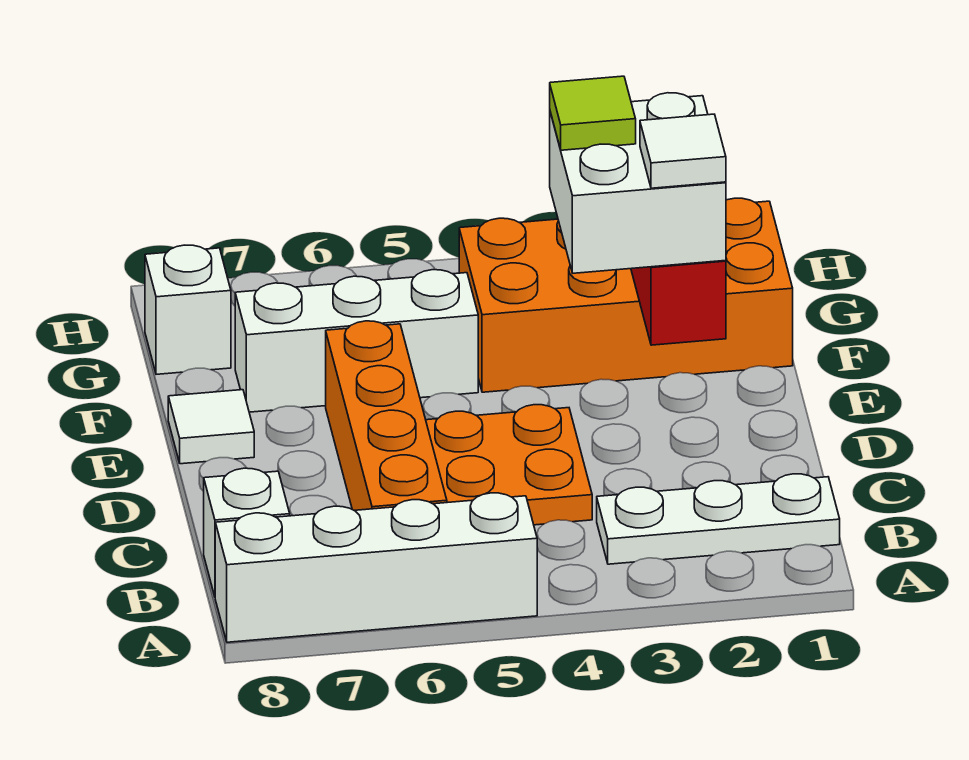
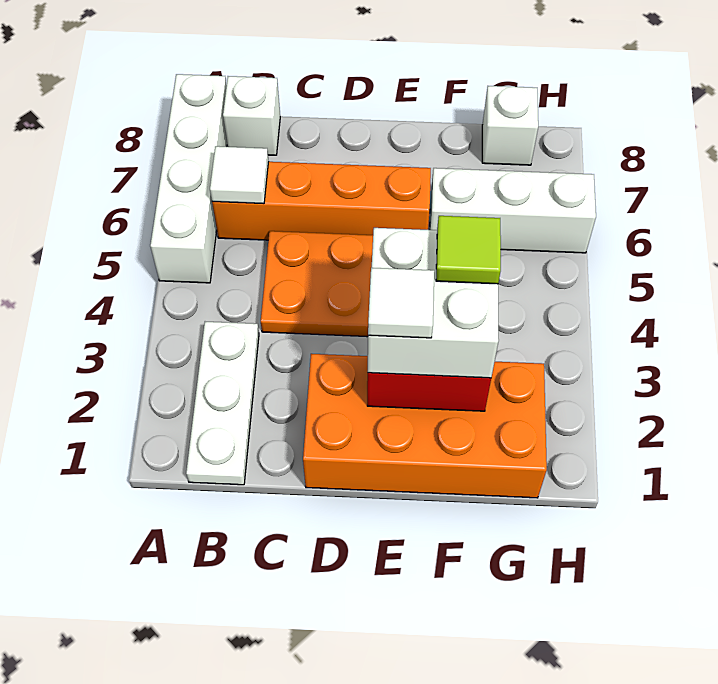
white tile E8 level 1 -> white tile B6 level 2
orange brick F1:G4 level 1 -> orange brick D1:G2 level 1
white brick F5:F7 level 1 -> white brick F6:H6 level 1

